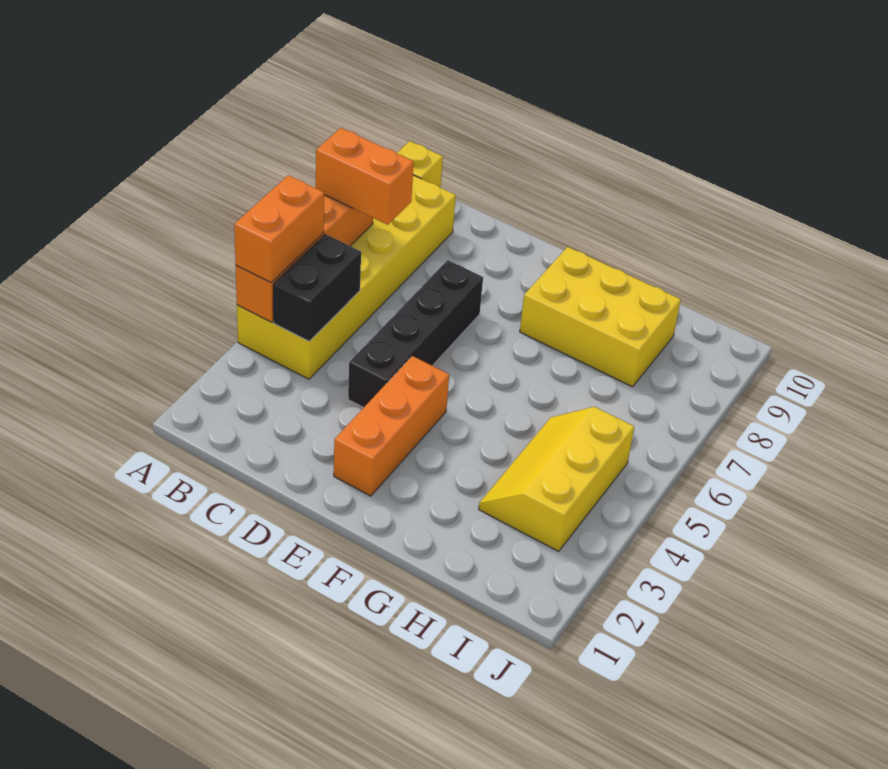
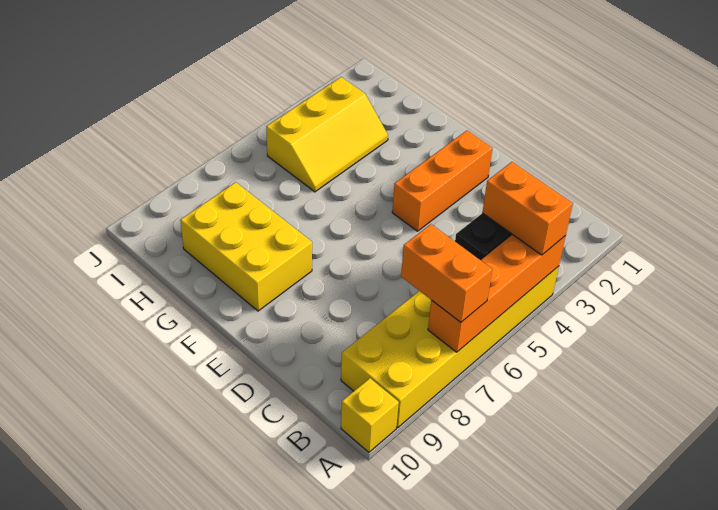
orange brick A4:A5 level 3 -> orange brick A4:B4 level 3
black brick D4:D7 level 1 -> none

